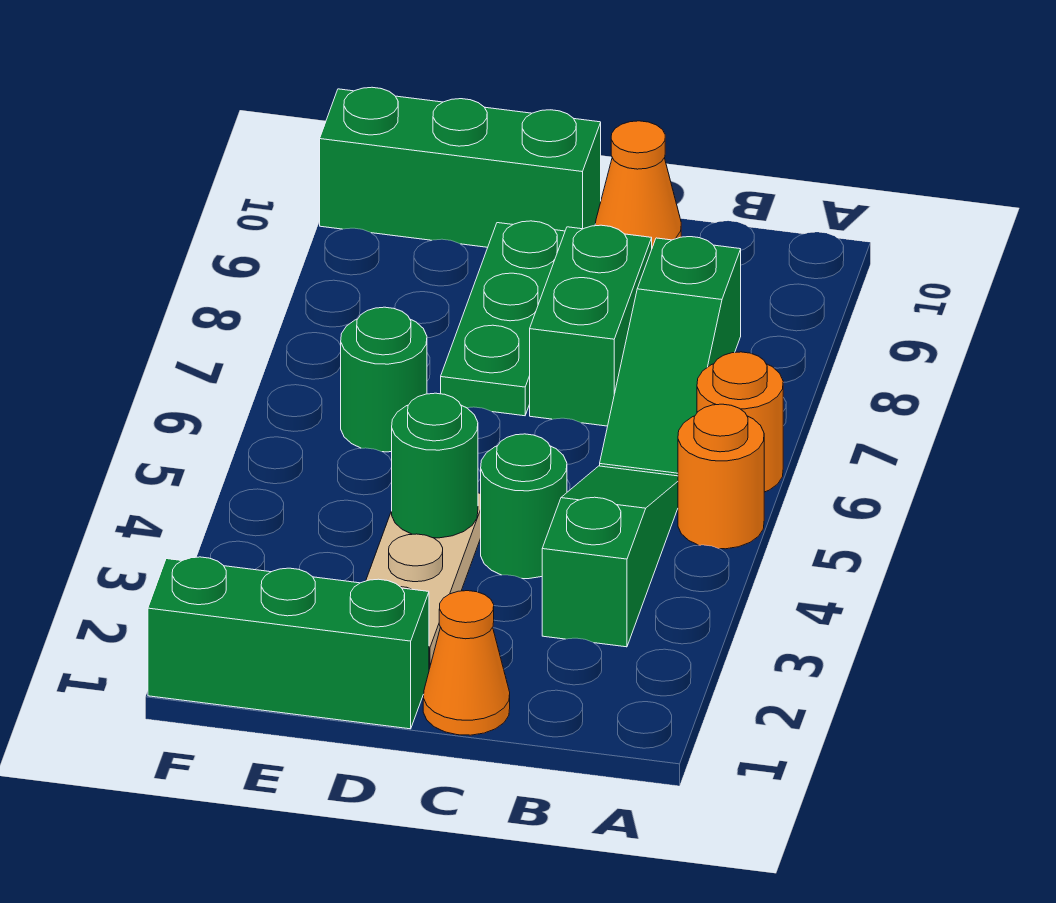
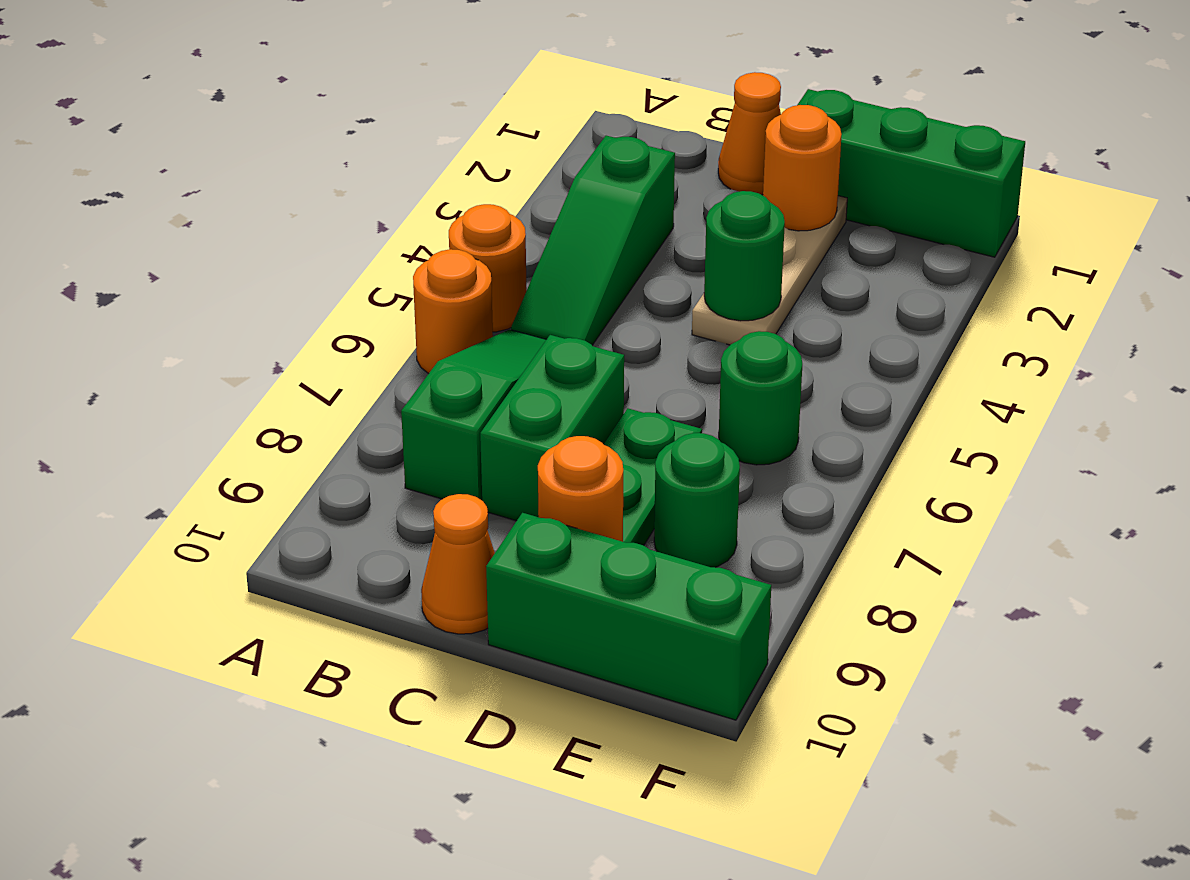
green round brick C4 level 1 -> green round brick E8 level 1
none -> orange round brick D2 level 2
none -> orange round brick D9 level 2

